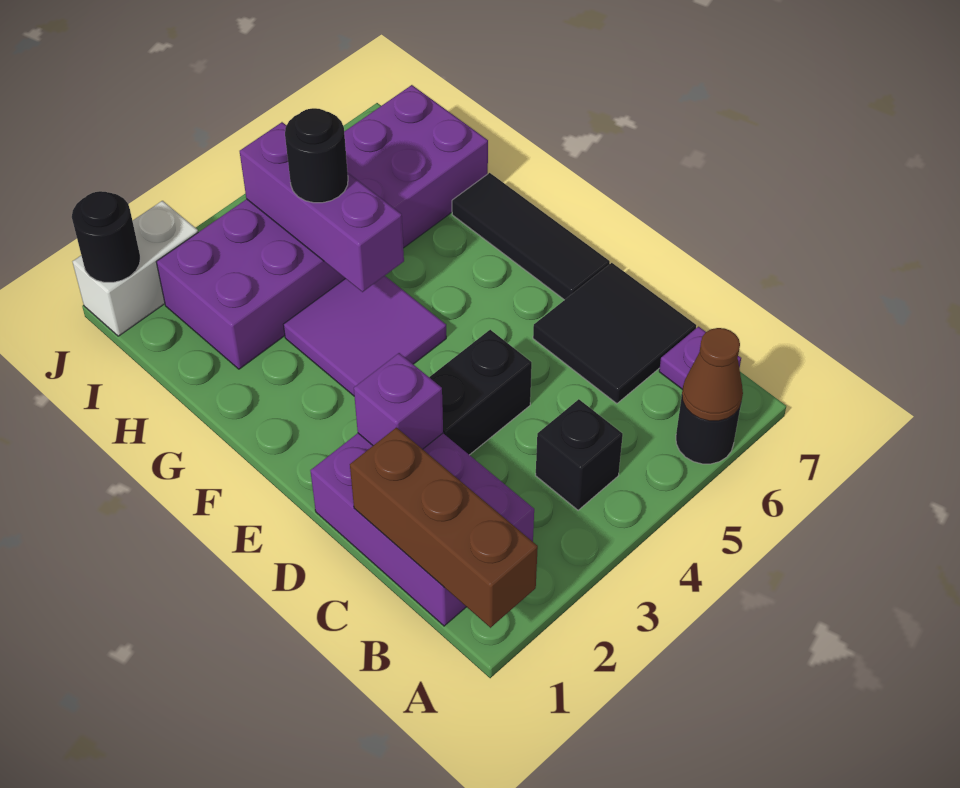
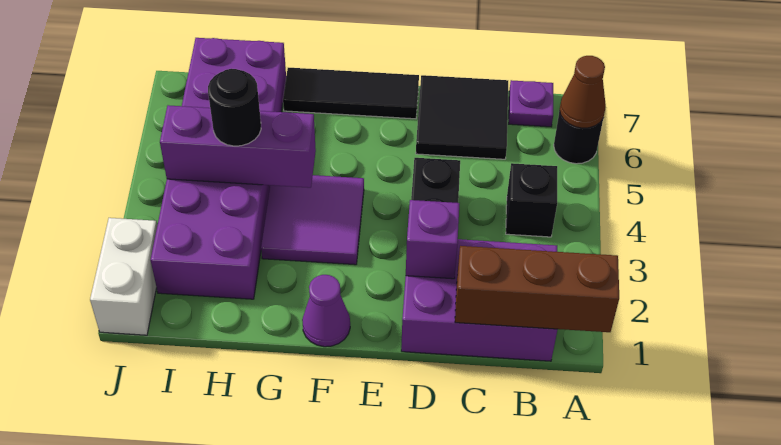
none -> purple cone F1 level 1
black round brick J1 level 2 -> none

